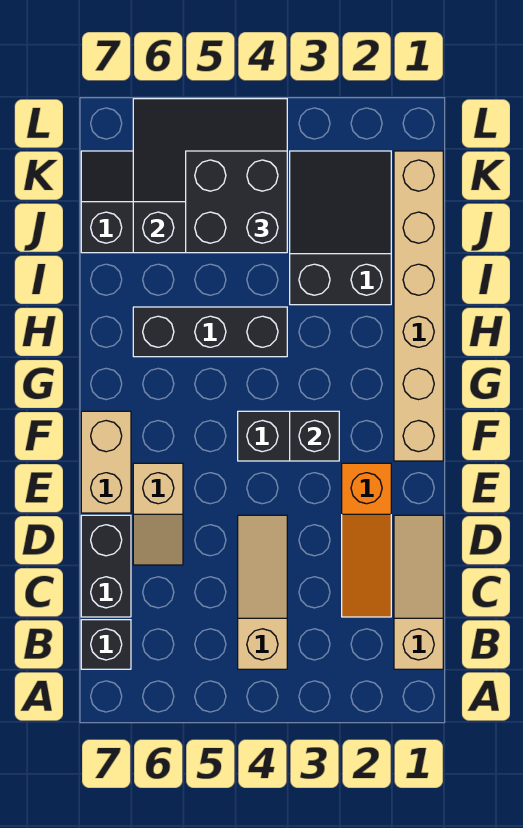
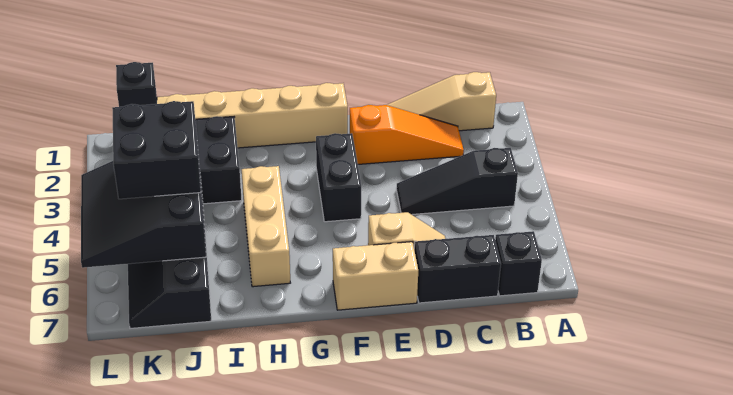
tan slope B4:D4 level 1 top B -> black slope B4:D4 level 1 top B
black brick F3 level 2 -> black brick K1 level 2
black brick H4:H6 level 1 -> tan brick H4:H6 level 1

